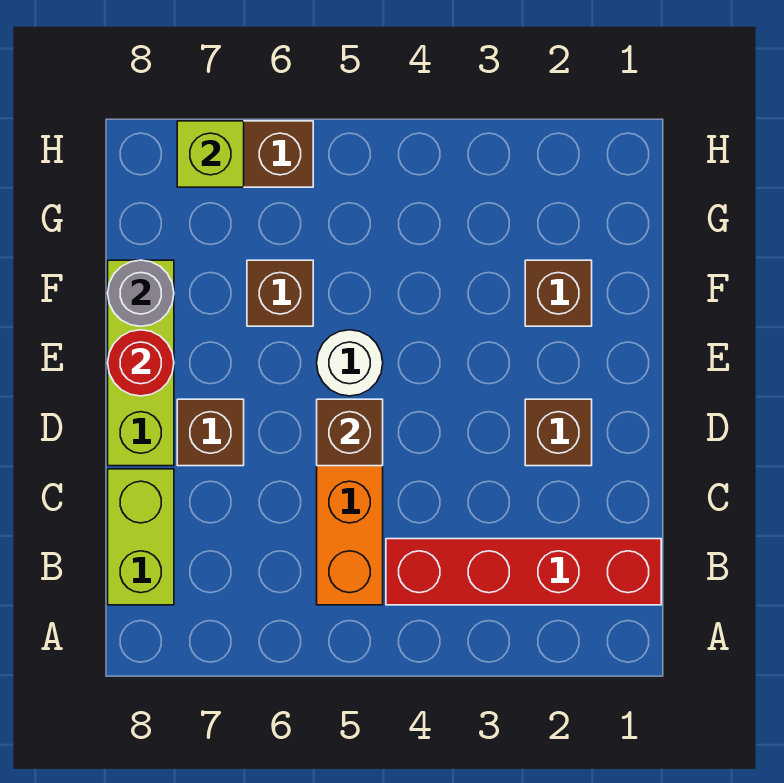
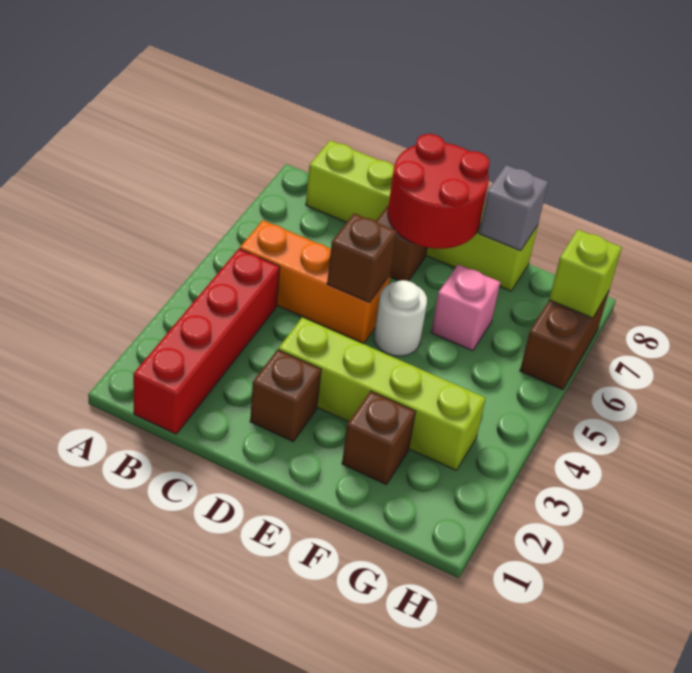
none -> lime brick D3:G3 level 1
red round brick E8 level 2 -> red round brick D7:E8 level 2
brown brick F6 level 1 -> pink brick F6 level 1
grey round brick F8 level 2 -> grey brick F8 level 2

